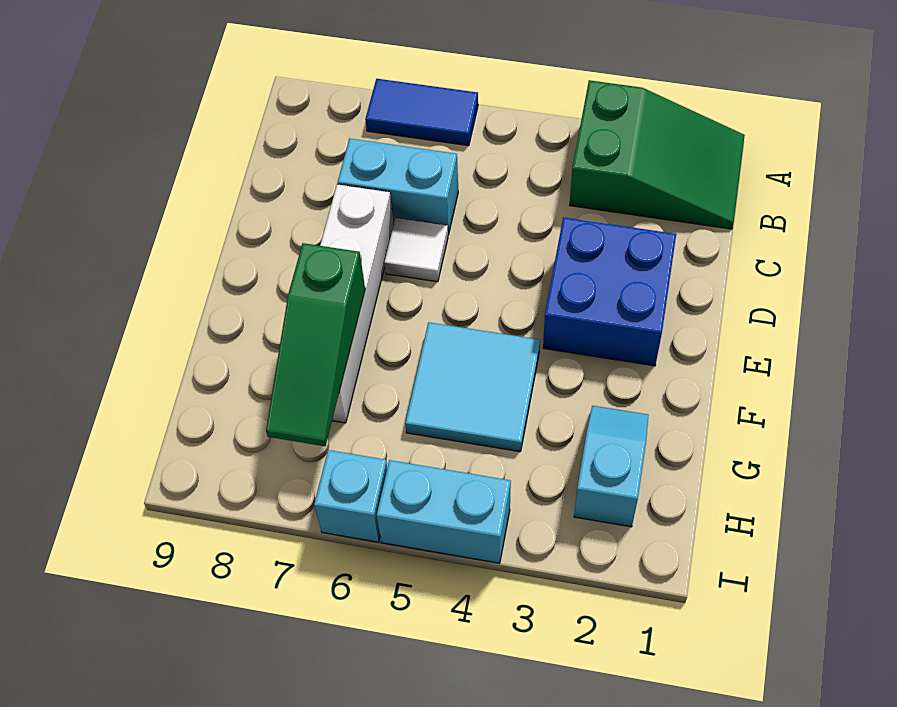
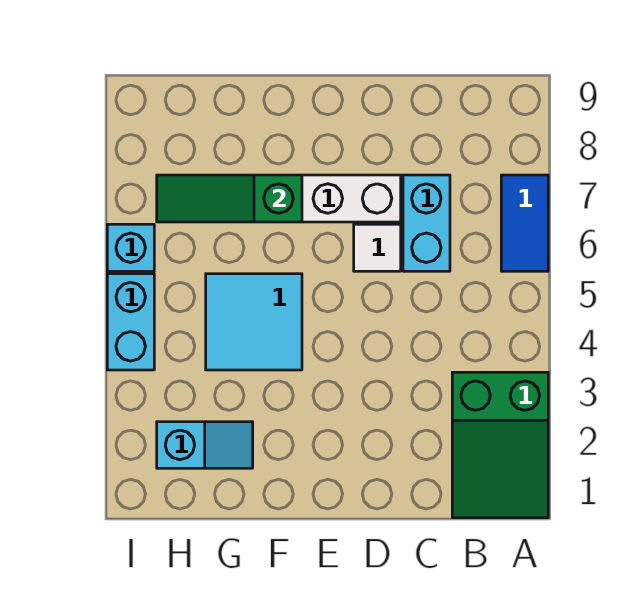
blue brick D2:E3 level 1 -> none

